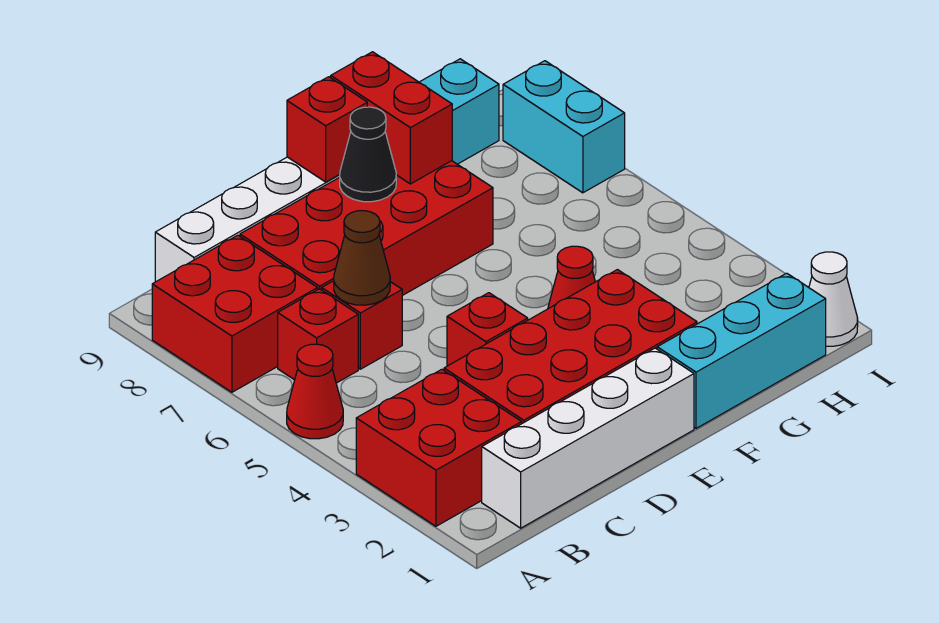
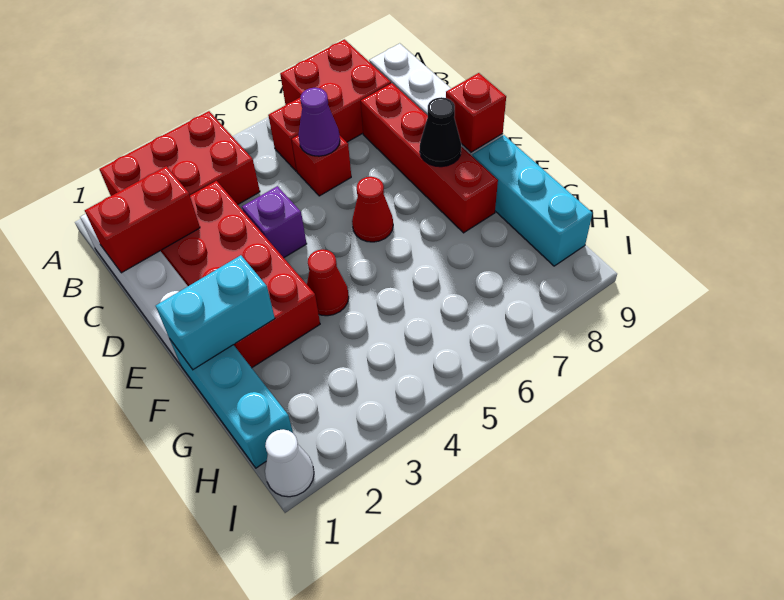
red brick A2:B3 level 1 -> red brick A2:B4 level 1
red cone A5 level 1 -> red cone E6 level 1
brown cone C6 level 2 -> purple cone C6 level 2
red brick C7:F8 level 1 -> red brick C8:F8 level 1
red brick D4 level 1 -> purple brick D4 level 1
red brick F8:F9 level 2 -> red brick C1:C2 level 2
cyan brick I7:I8 level 1 -> cyan brick F1:F2 level 2

